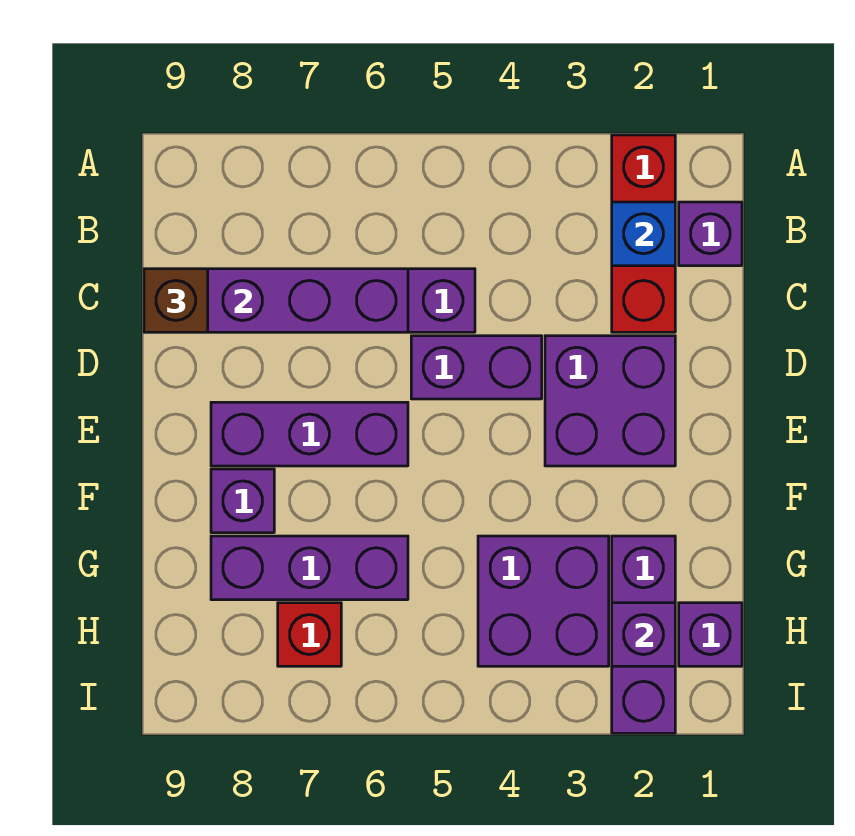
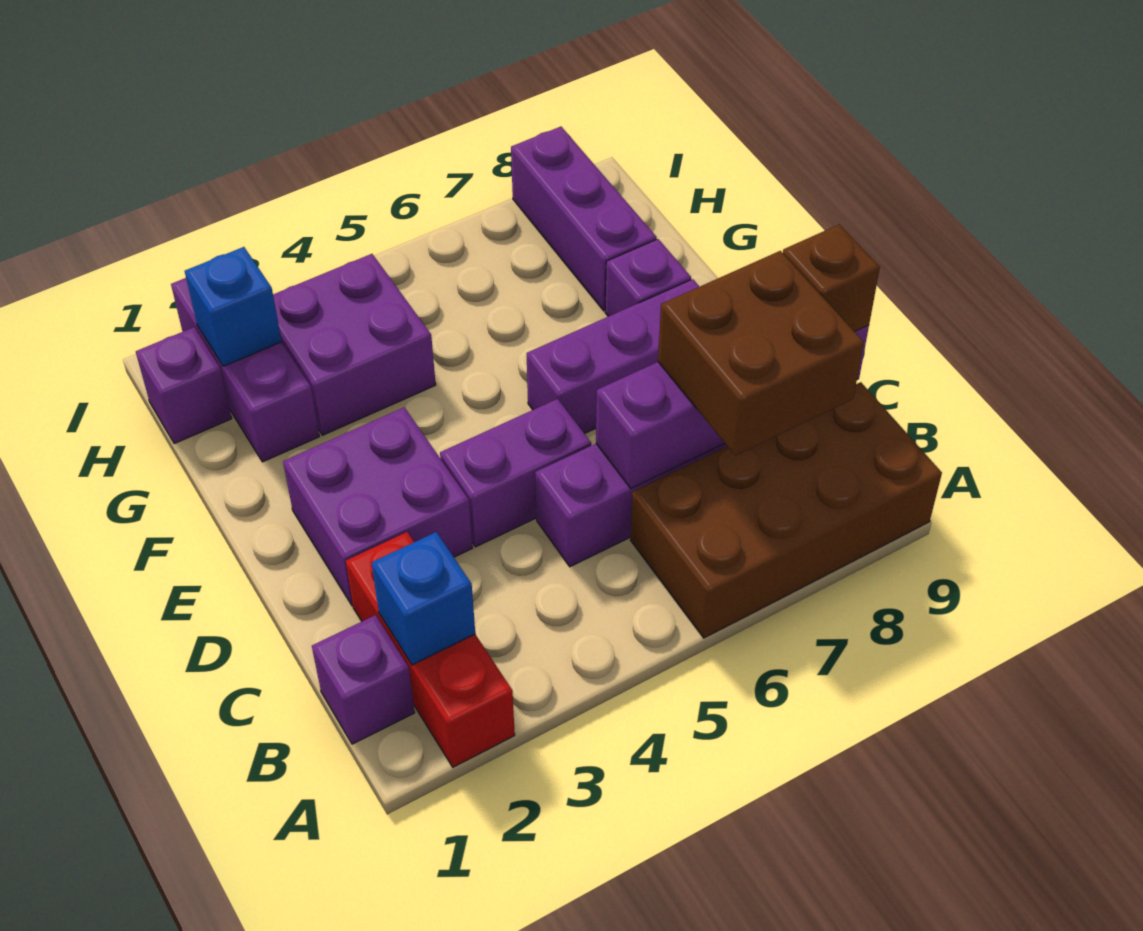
none -> brown brick A6:B9 level 1
none -> brown brick B7:C8 level 3
purple brick G6:G8 level 1 -> purple brick G8:I8 level 1
purple brick H2 level 2 -> blue brick H2 level 2
red brick H7 level 1 -> none

